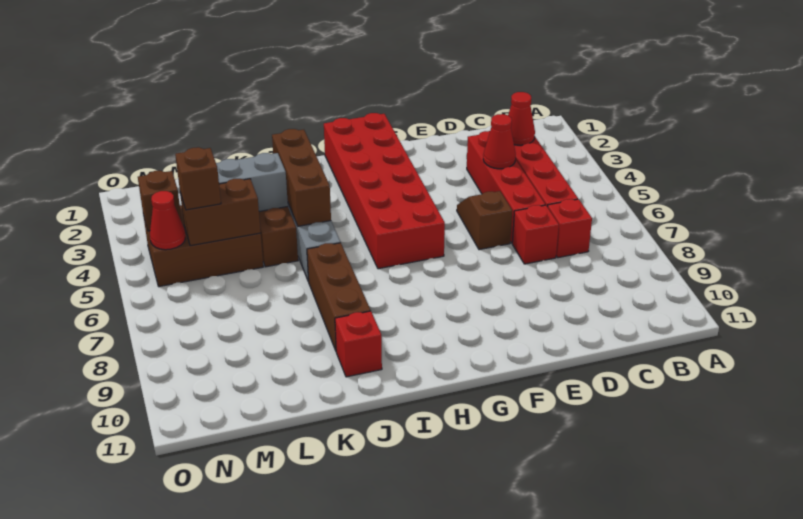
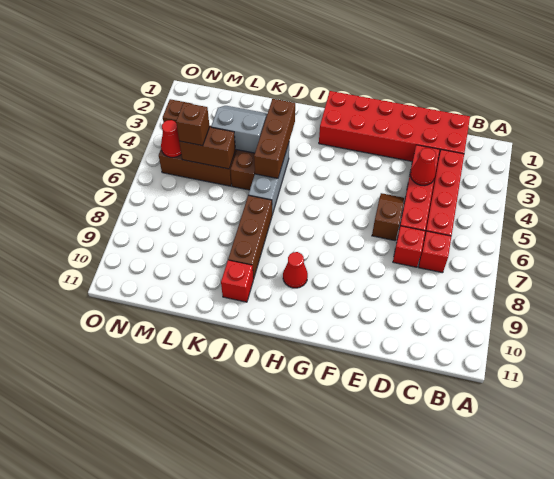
red cone C3 level 2 -> red cone H9 level 1
red brick G1:H6 level 1 -> red brick C1:H2 level 1

